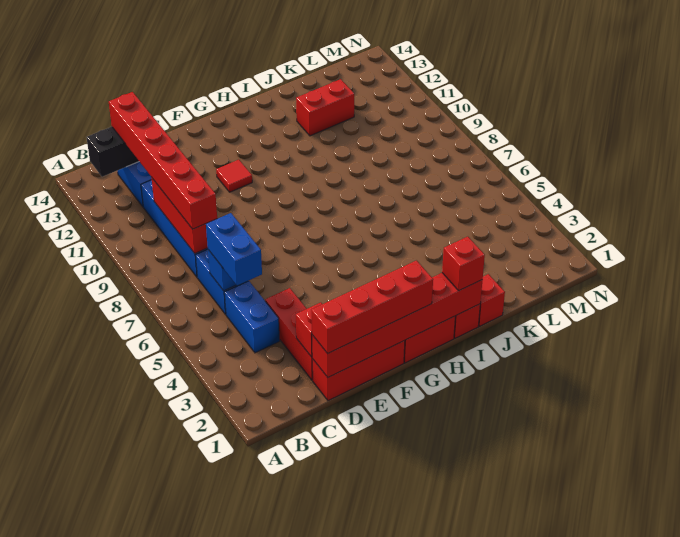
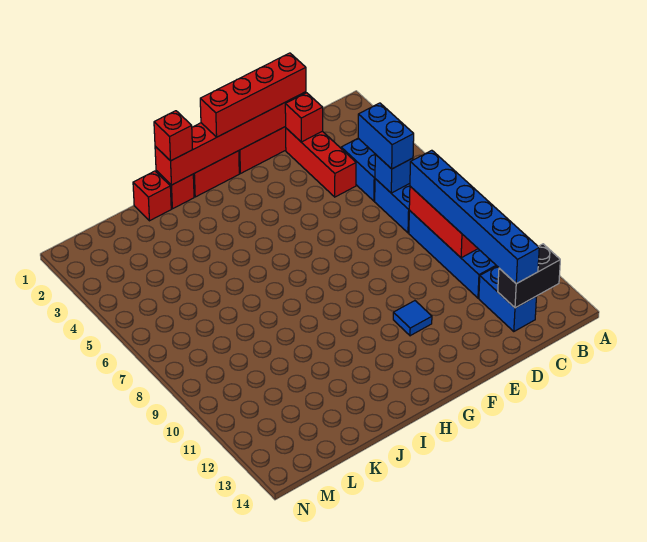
red brick C8:C13 level 3 -> blue brick C8:C13 level 3
red tile F11 level 1 -> blue tile F11 level 1
red brick J12:K12 level 1 -> none

